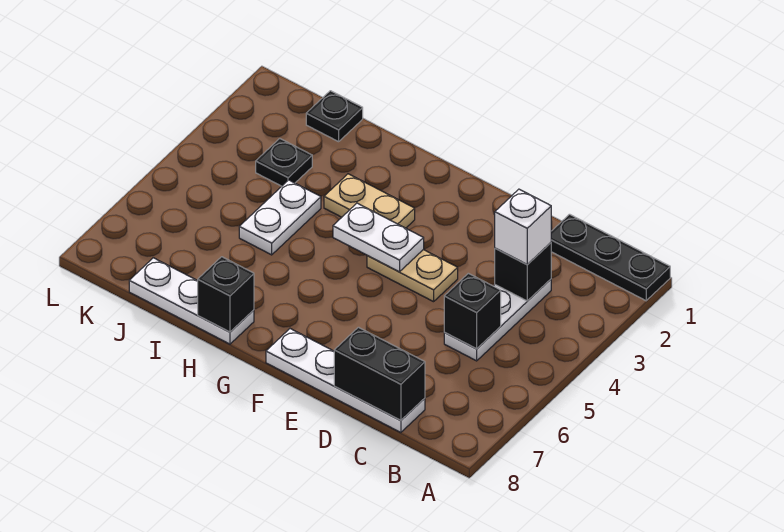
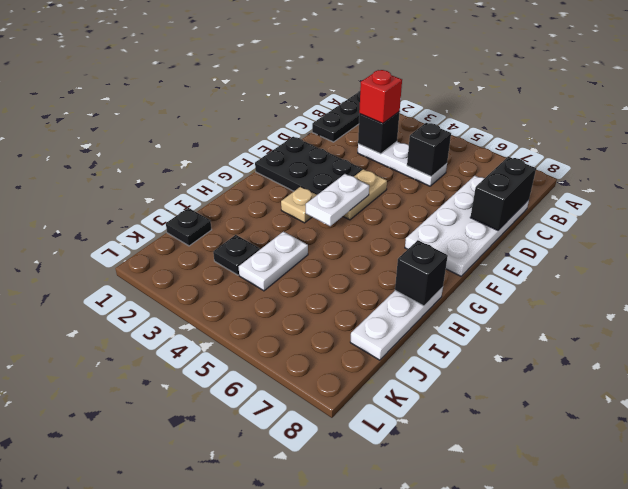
white brick C3 level 3 -> red brick C3 level 3
white plate C8:F8 level 1 -> white plate C7:F8 level 1
none -> black plate E1:F3 level 1
tan plate G3:H3 level 1 -> tan plate G3 level 1
white plate I4:I5 level 1 -> white plate I4:J4 level 1

